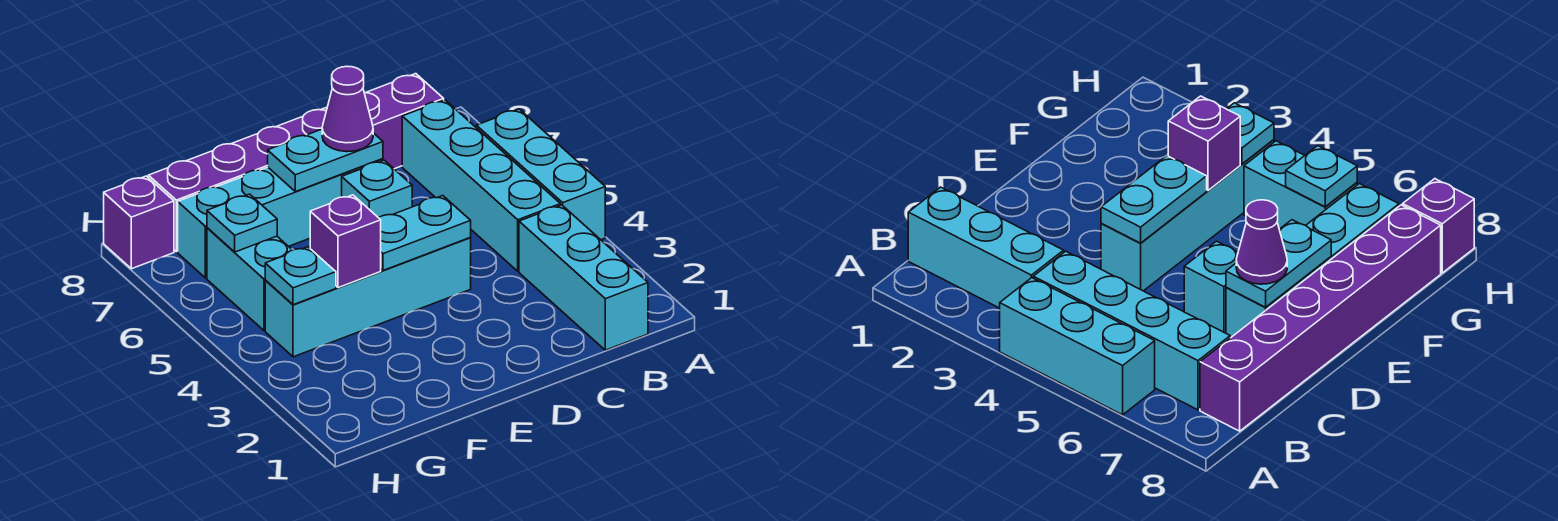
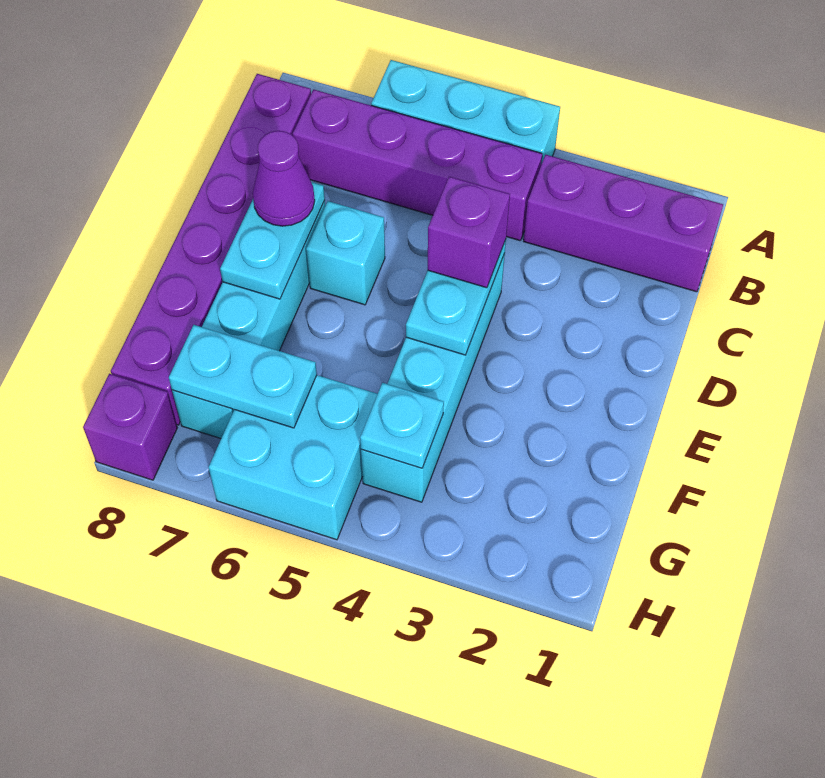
cyan brick B1:B3 level 1 -> purple brick B1:B3 level 1
cyan brick B4:B7 level 1 -> purple brick B4:B7 level 1
purple brick F4 level 2 -> purple brick D4 level 3
cyan brick G5:G6 level 1 -> cyan brick G5:H6 level 1
cyan plate G6 level 2 -> cyan plate G6:G7 level 2

